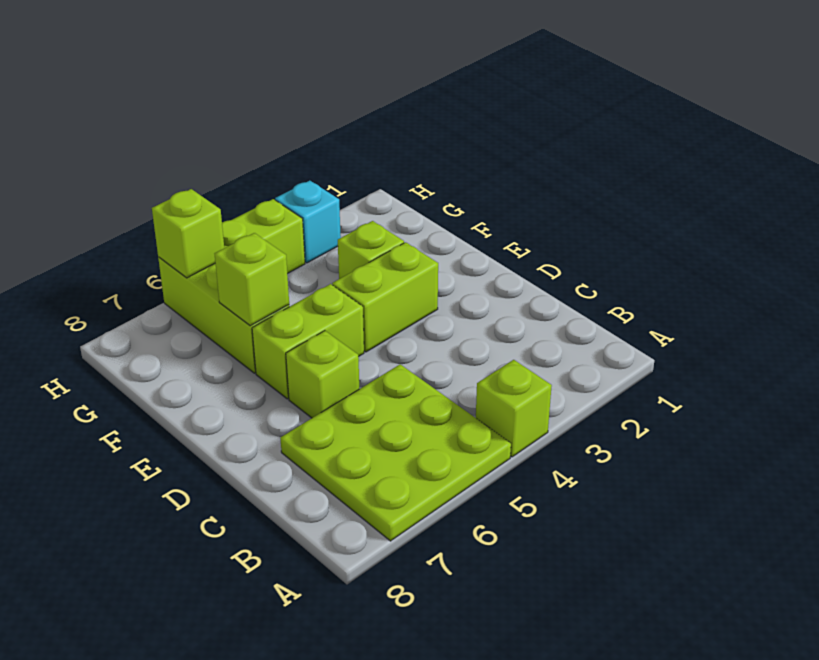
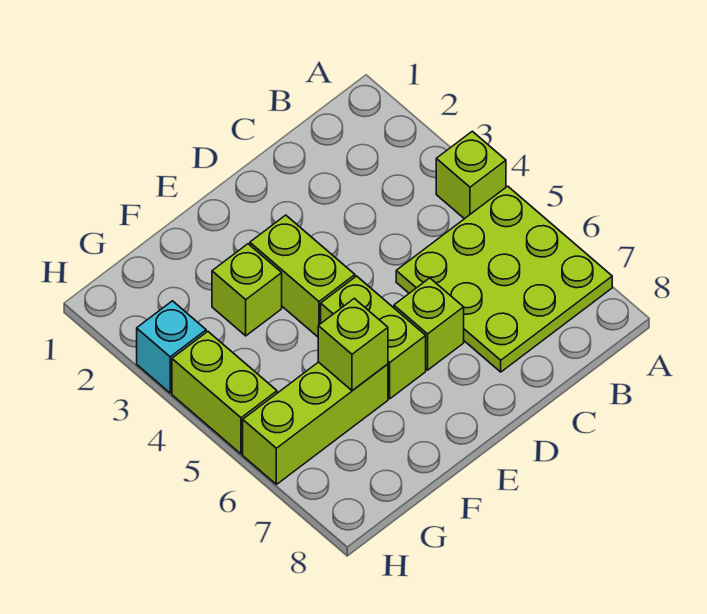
lime brick H6 level 2 -> none

